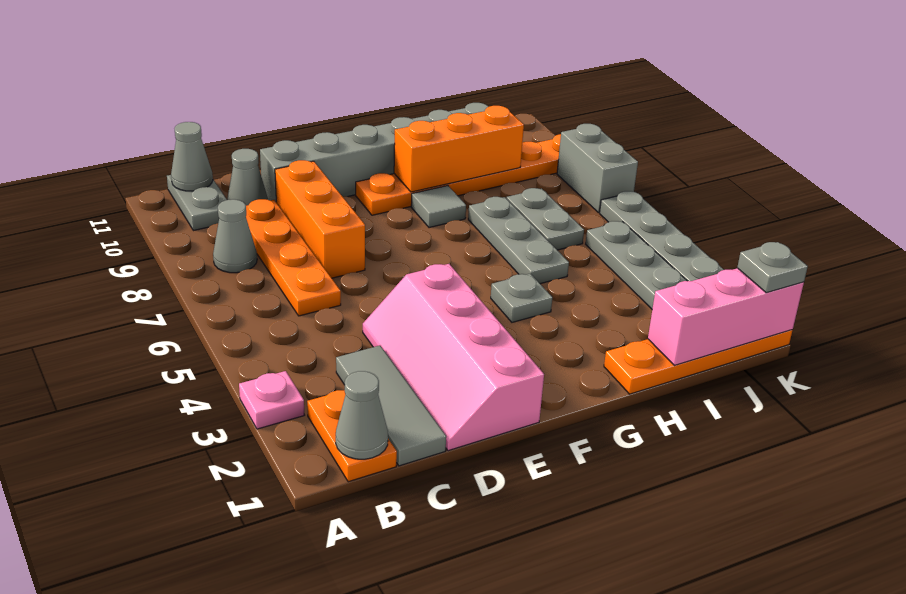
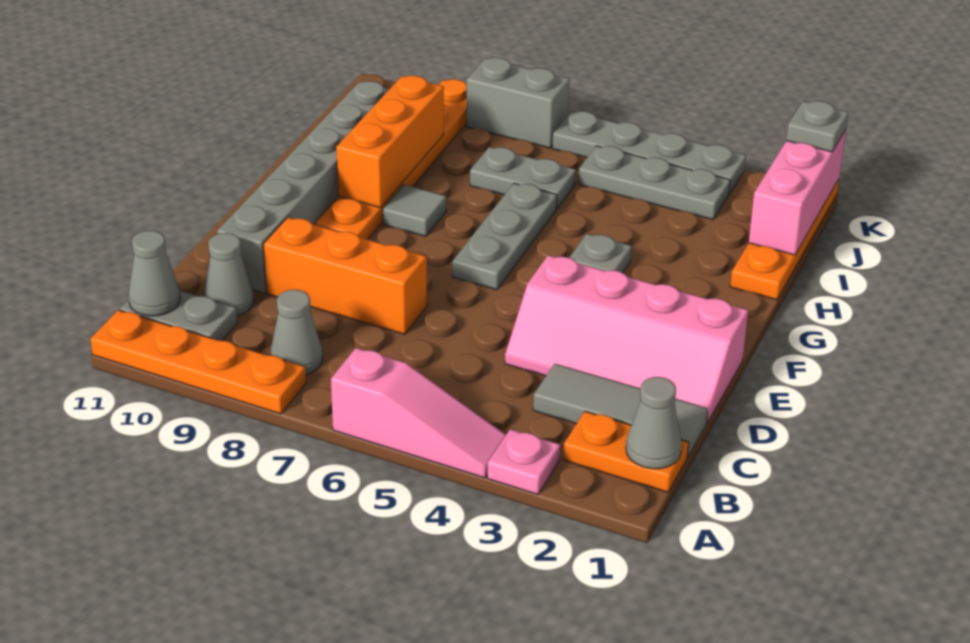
none -> pink slope A4:A6 level 1 top 6
orange plate C6:C9 level 1 -> orange plate A8:A11 level 1
grey plate H5:H7 level 1 -> grey plate F6:H6 level 1

